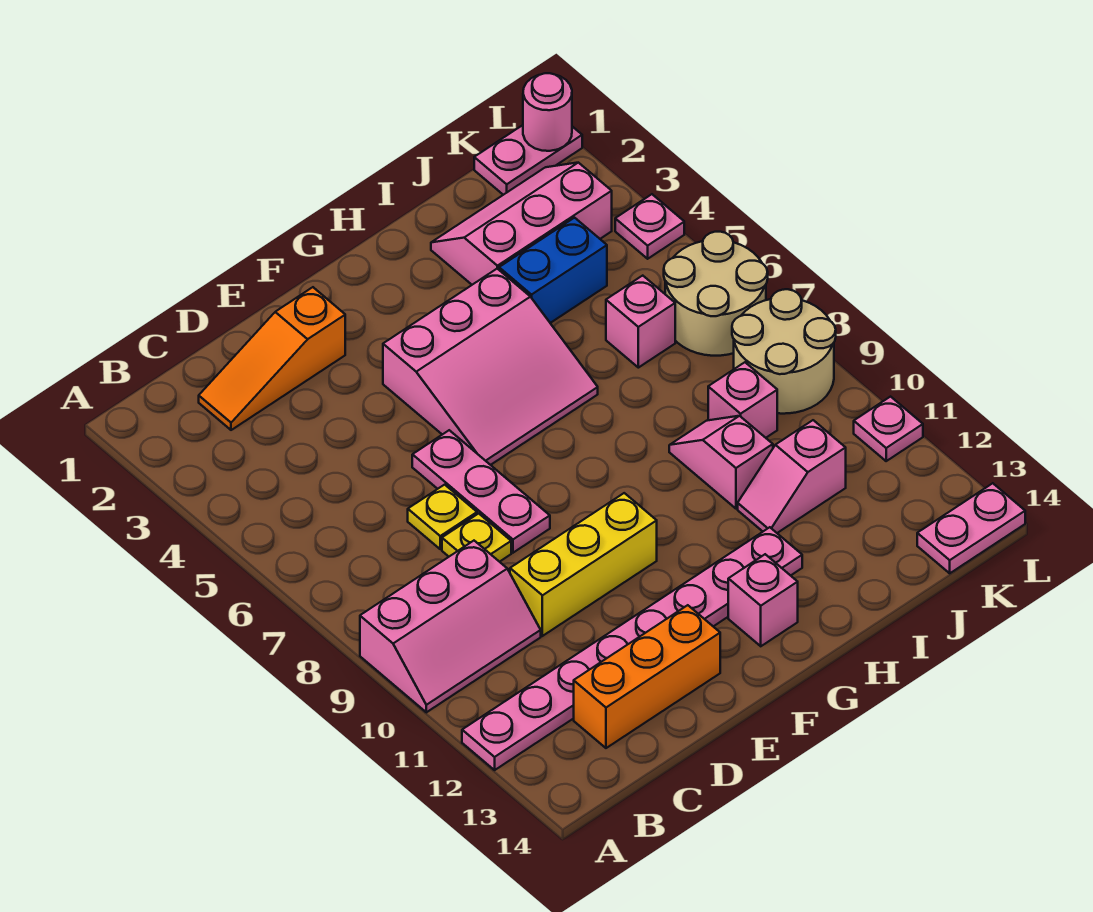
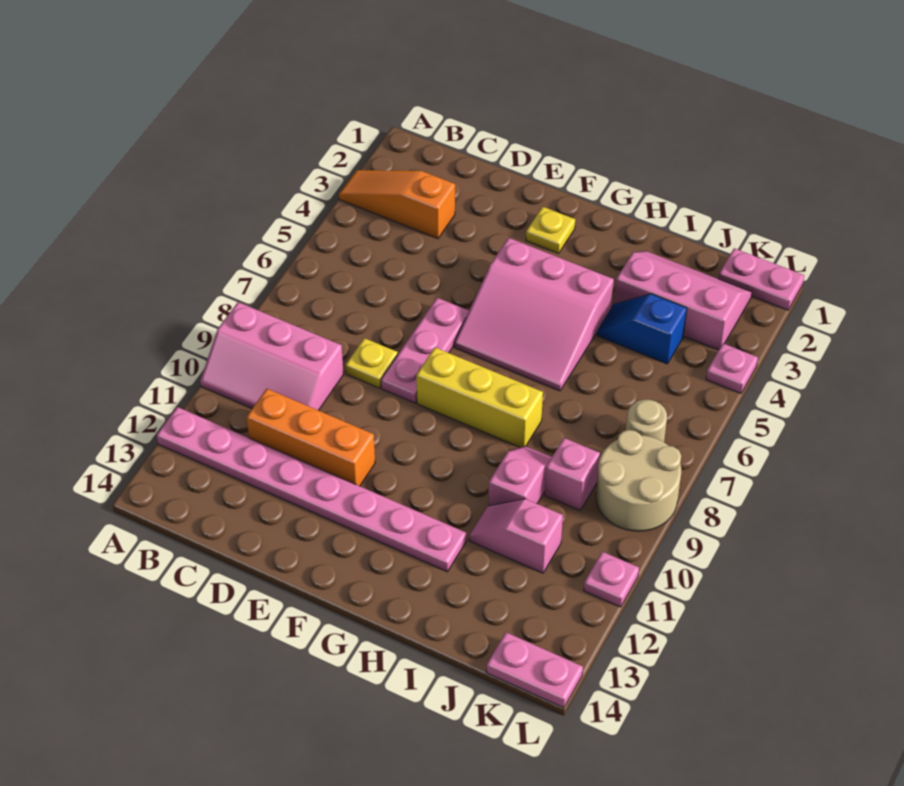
orange slope C2:E2 level 1 top E -> orange slope A3:C3 level 1 top C
orange brick C13:E13 level 1 -> orange brick C11:E11 level 1
yellow plate D7 level 1 -> yellow plate F2 level 1
yellow brick D10:F10 level 1 -> yellow brick F8:H8 level 1
pink brick G13 level 1 -> none
blue brick I4:J4 level 1 -> blue slope I4:J4 level 1 top J
pink brick J6 level 1 -> none
tan round brick K6:L7 level 1 -> tan round brick K7 level 1
pink round brick L1 level 2 -> none

